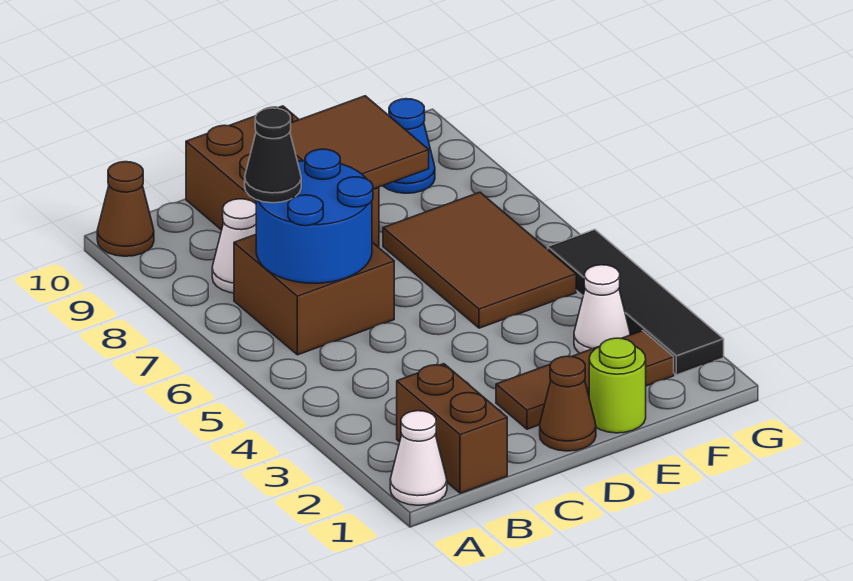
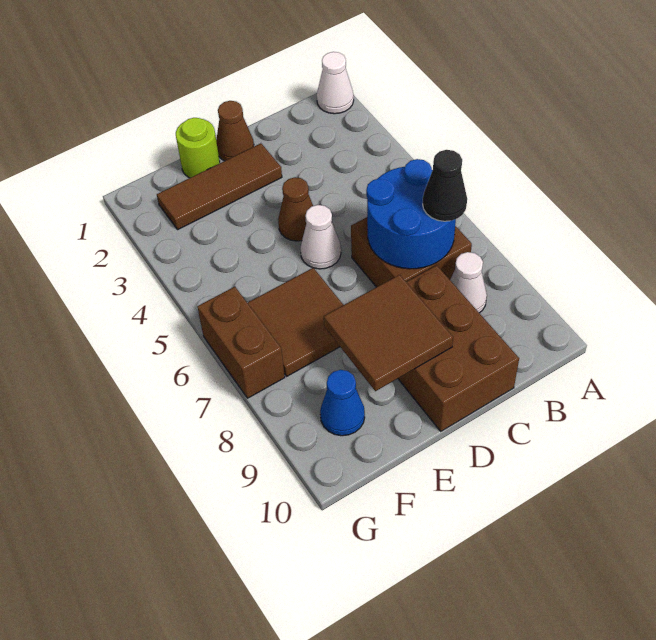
brown cone A10 level 1 -> brown cone D4 level 1
brown brick B1:B2 level 1 -> brown brick G6:G7 level 1
brown tile E5:F7 level 1 -> brown tile E6:F7 level 1
white cone F3 level 1 -> white cone D5 level 1
black tile G2:G5 level 1 -> none

